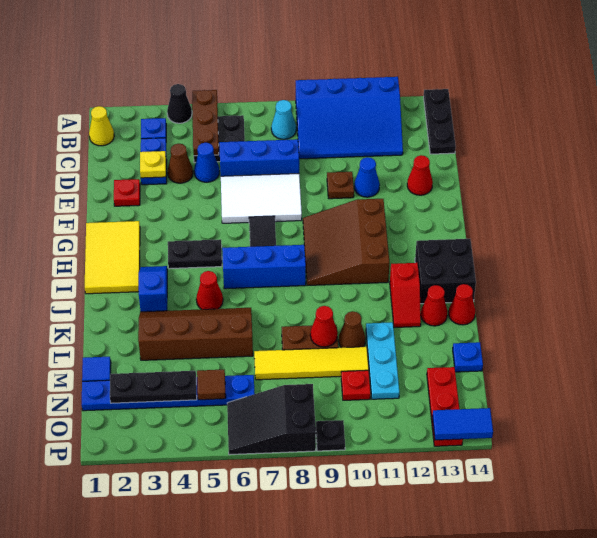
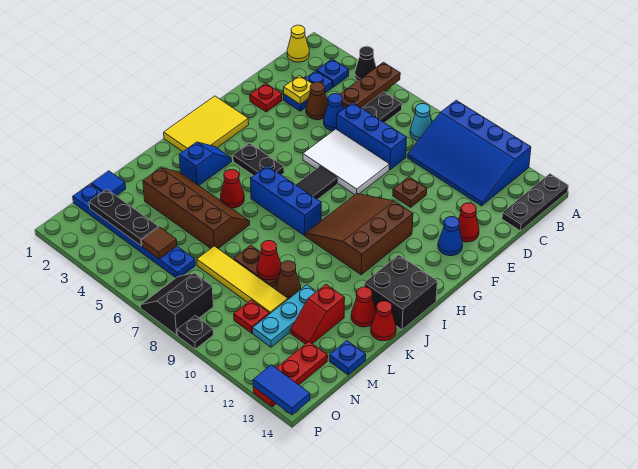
blue cone E11 level 1 -> blue cone F13 level 1
red slope J12:K12 level 1 top J -> red slope L12:M12 level 1 top L
black slope O6:P8 level 1 top 8 -> black slope O7:P8 level 1 top 8

